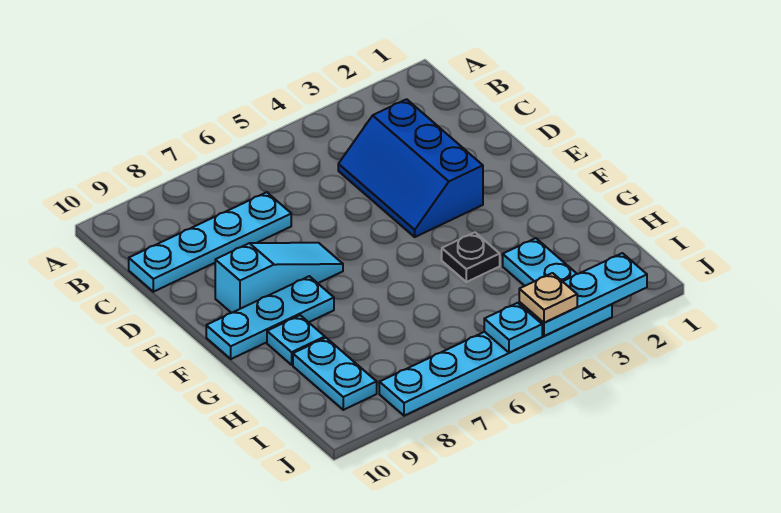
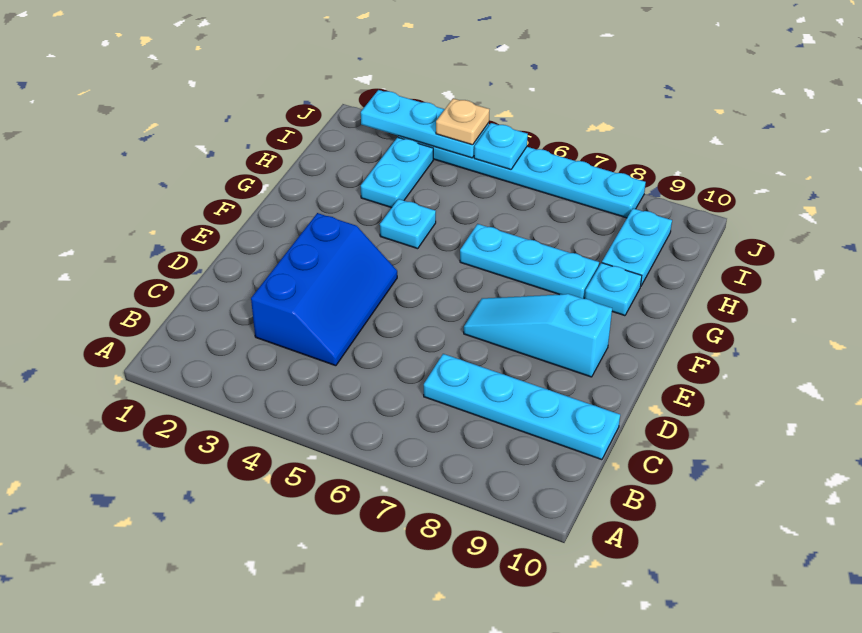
cyan plate F8:F10 level 1 -> cyan plate G6:G8 level 1
black plate G4 level 1 -> cyan plate G4 level 1

